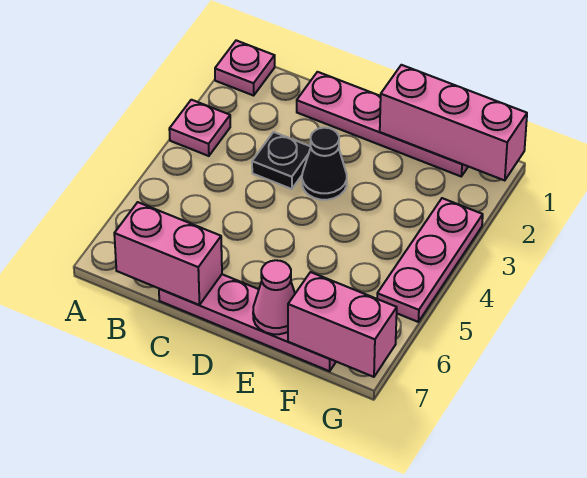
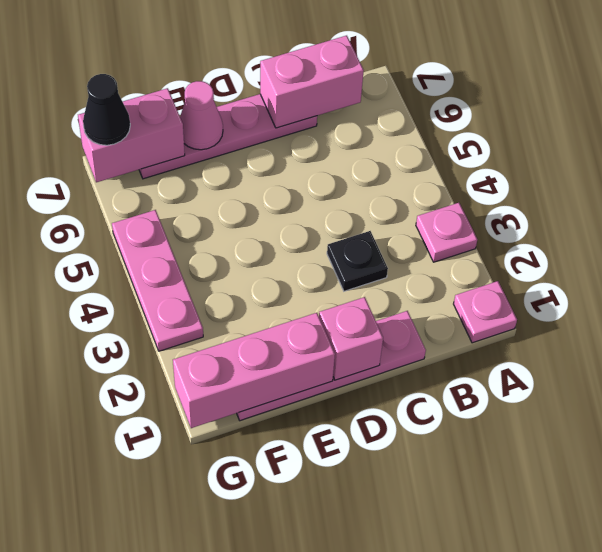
none -> pink brick D1 level 2
black cone D3 level 1 -> black cone G7 level 3

